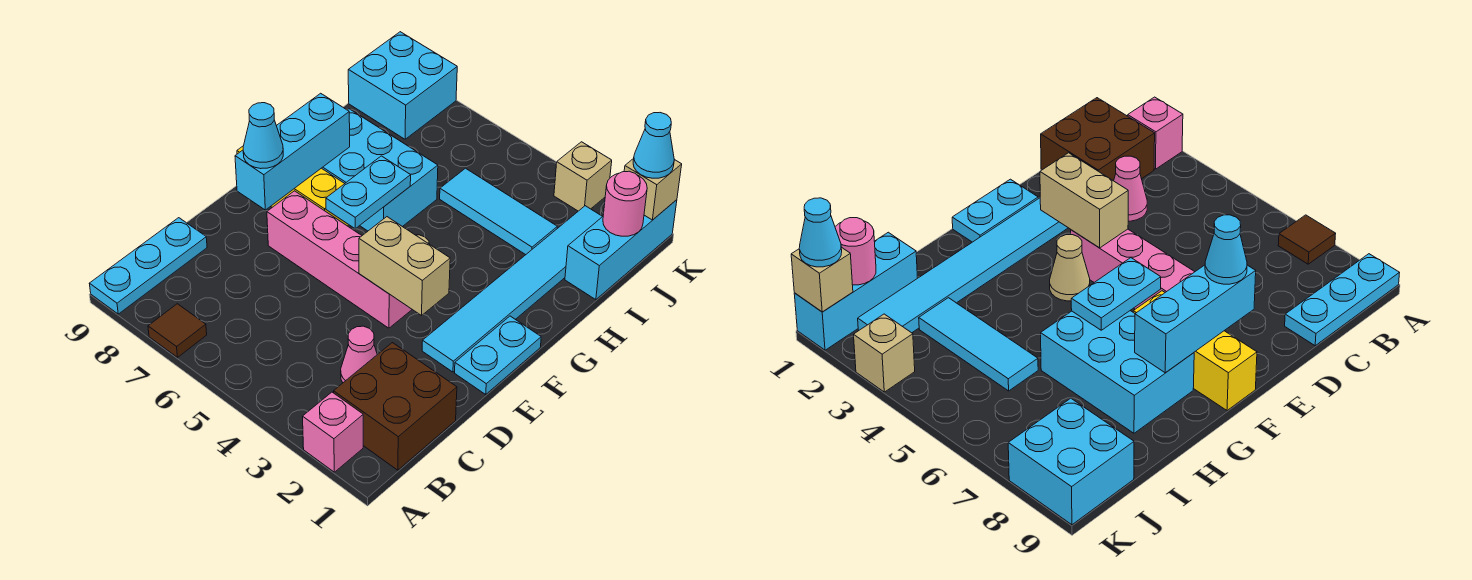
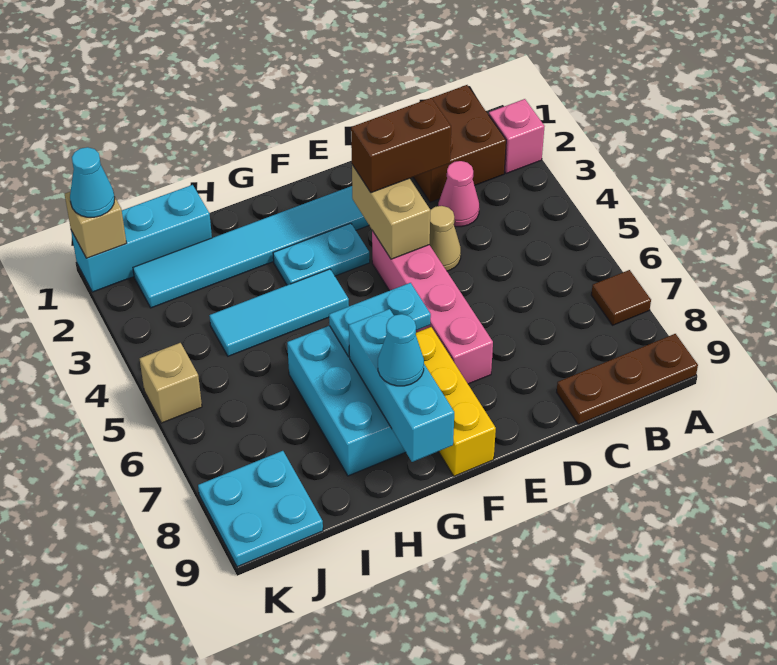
cyan plate A9:C9 level 1 -> brown plate A9:C9 level 1
none -> brown brick D3:E3 level 3
cyan plate E1:F1 level 1 -> cyan plate F3:G3 level 1
cyan brick E8:G8 level 2 -> cyan brick G7:G9 level 2
cyan cone E8 level 3 -> cyan cone G8 level 3
tan cone F4 level 1 -> tan cone D4 level 1
cyan tile I3:I5 level 1 -> cyan tile G4:I4 level 1
pink round brick J1 level 2 -> none
cyan brick J8:K9 level 1 -> cyan plate J8:K9 level 1
tan brick K3 level 1 -> tan brick K5 level 1

